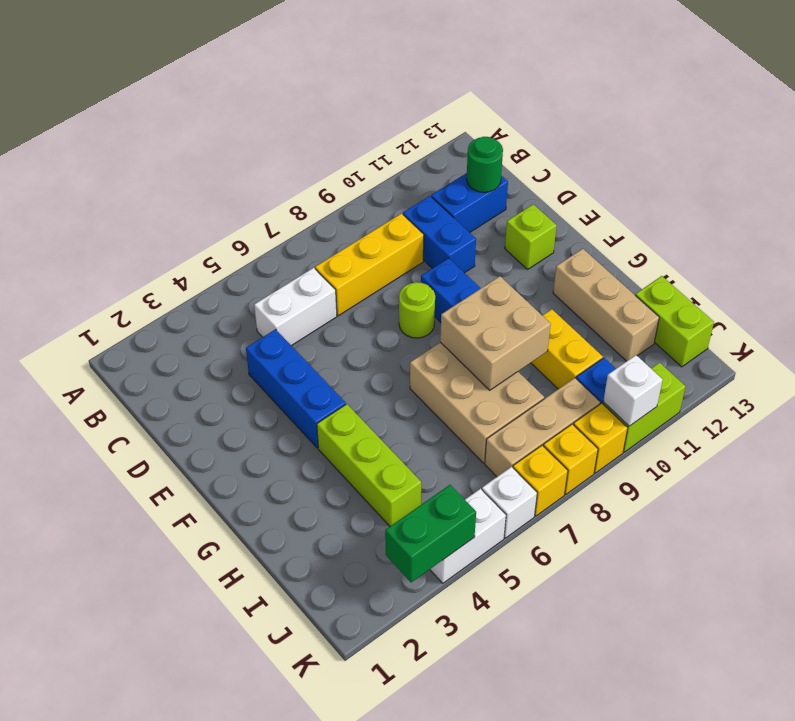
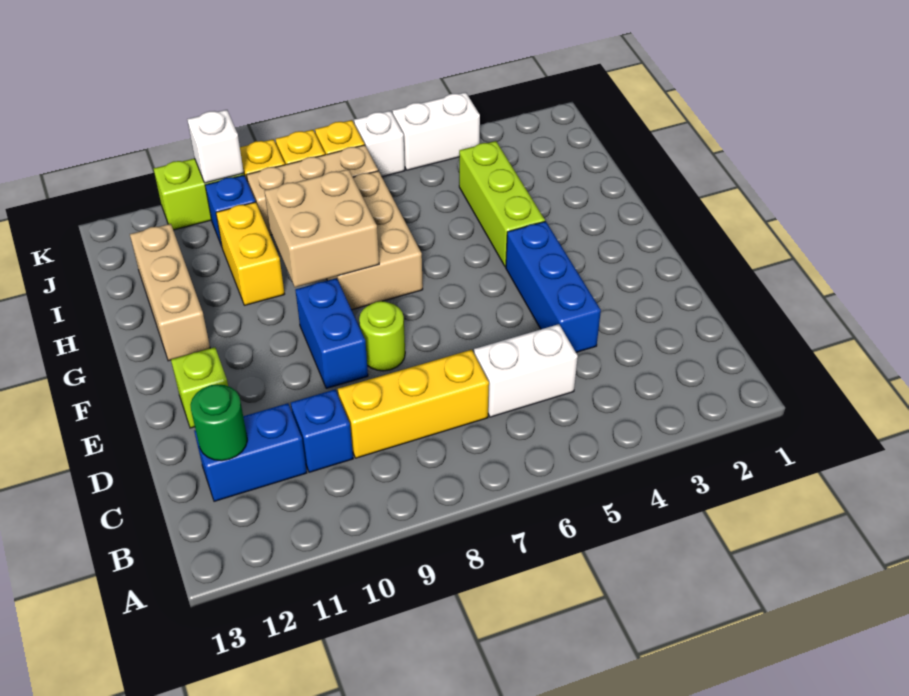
blue brick C10:D10 level 1 -> blue brick C10 level 1
lime brick I13:J13 level 1 -> none
green brick K3:K4 level 2 -> none

